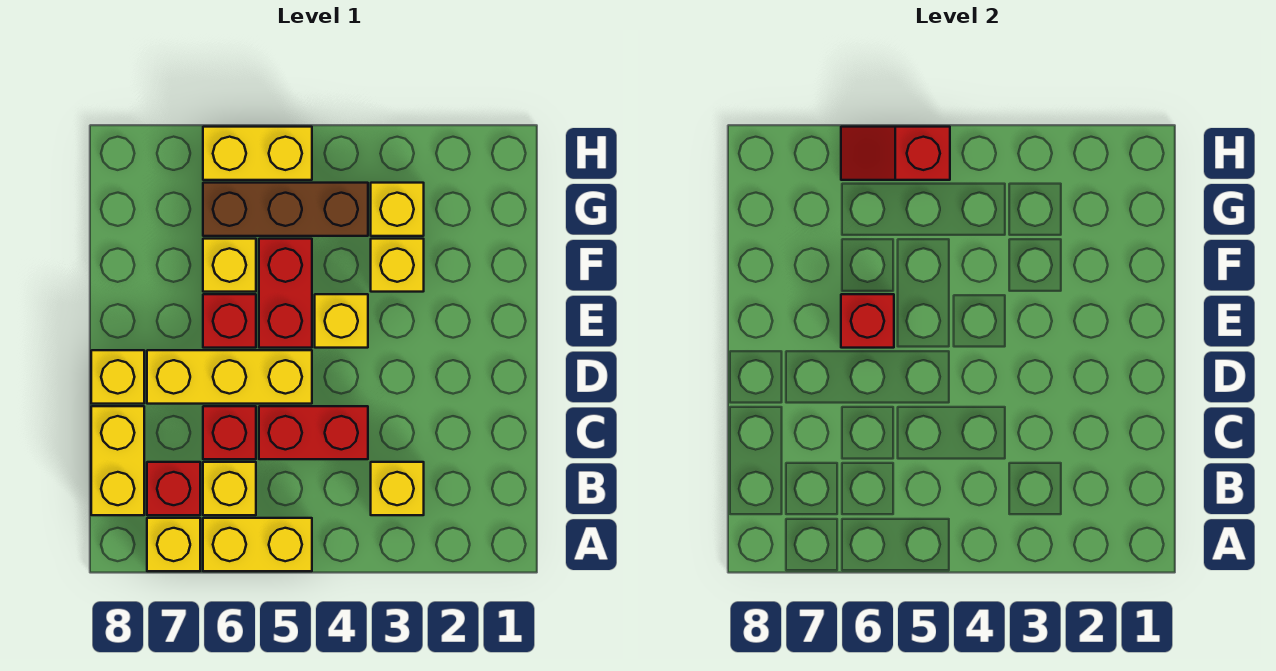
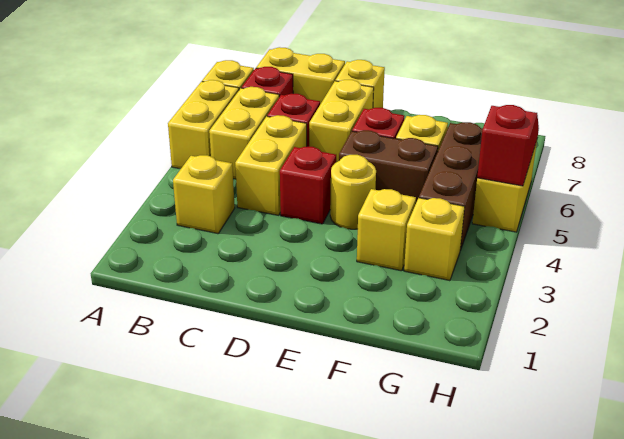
yellow brick B6 level 1 -> yellow brick B5:B6 level 1
red brick C4:C5 level 1 -> yellow brick C4:C5 level 1
yellow brick D5:D7 level 1 -> yellow brick D6:D7 level 1
yellow brick E4 level 1 -> yellow round brick E4 level 1
red brick E5:F5 level 1 -> brown brick E5:F5 level 1
red brick E6 level 2 -> red brick D4 level 1

